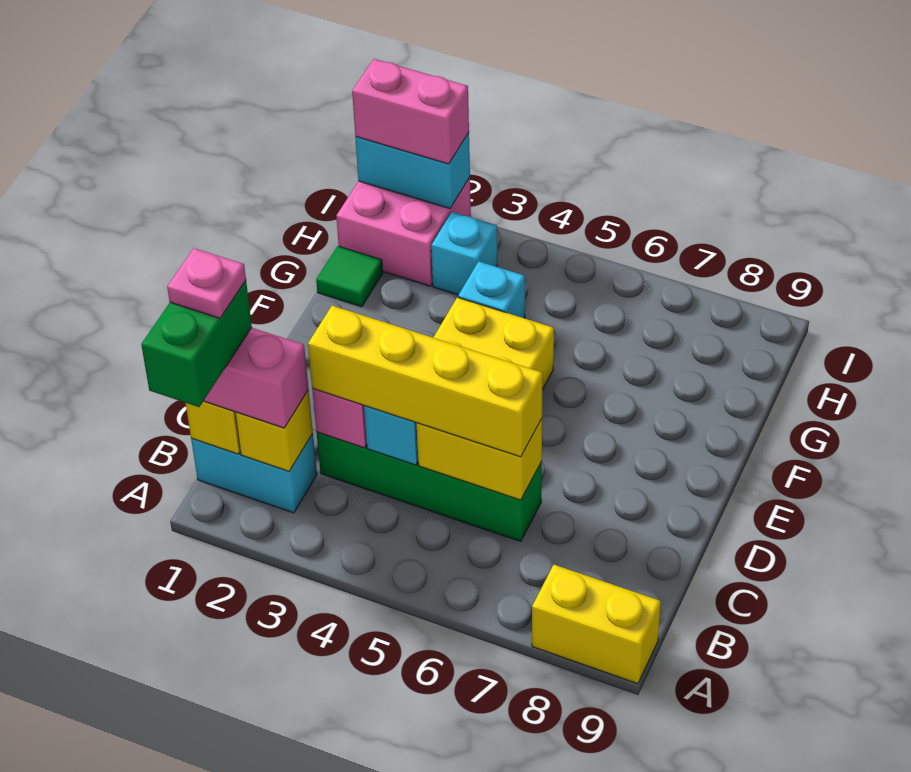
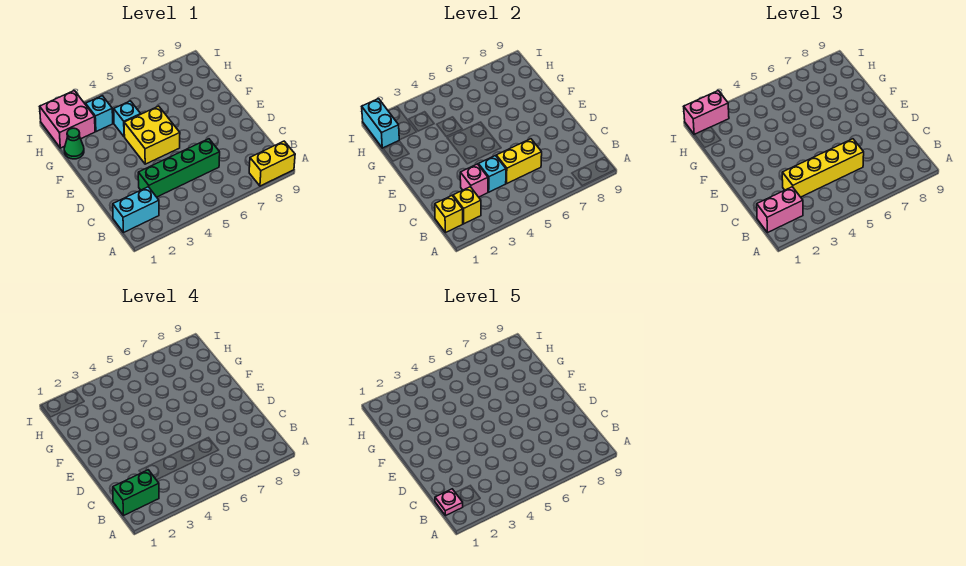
green brick A1:B1 level 4 -> green brick B1:B2 level 4
green tile G1 level 1 -> green cone G1 level 1
cyan brick I1:I2 level 2 -> cyan brick H1:I1 level 2

